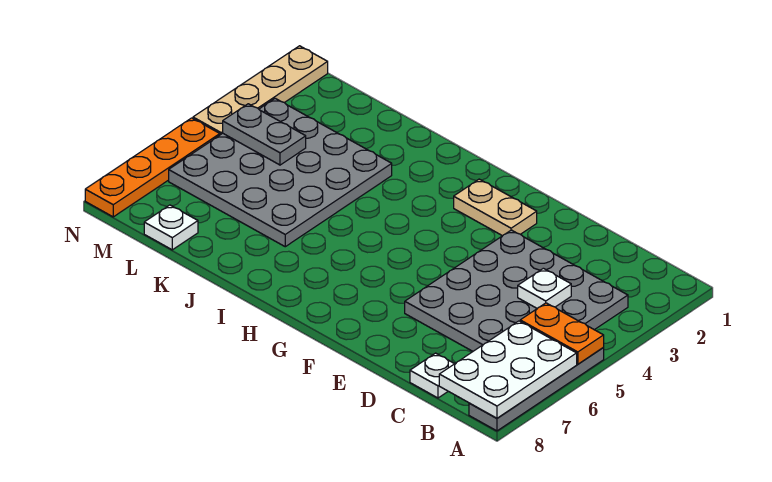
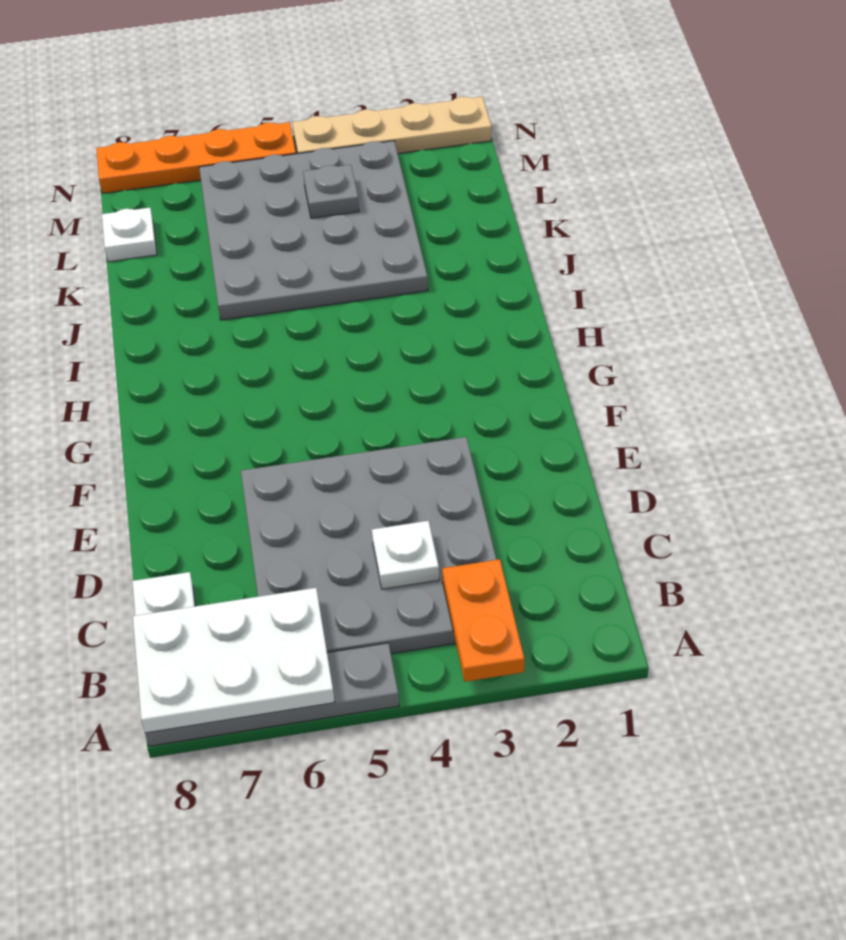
orange plate A5:B5 level 2 -> orange plate A3:B3 level 2
tan plate F2:G2 level 1 -> none
grey plate L4:M4 level 2 -> grey plate L4 level 2

